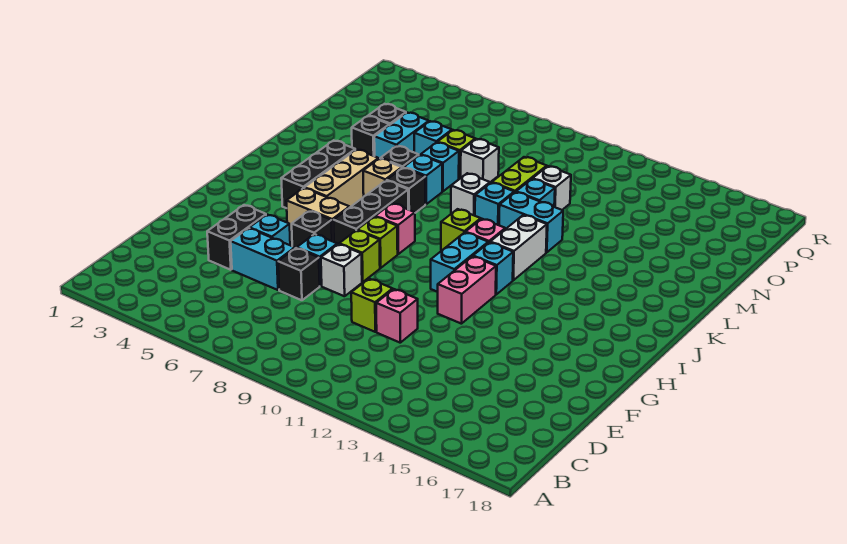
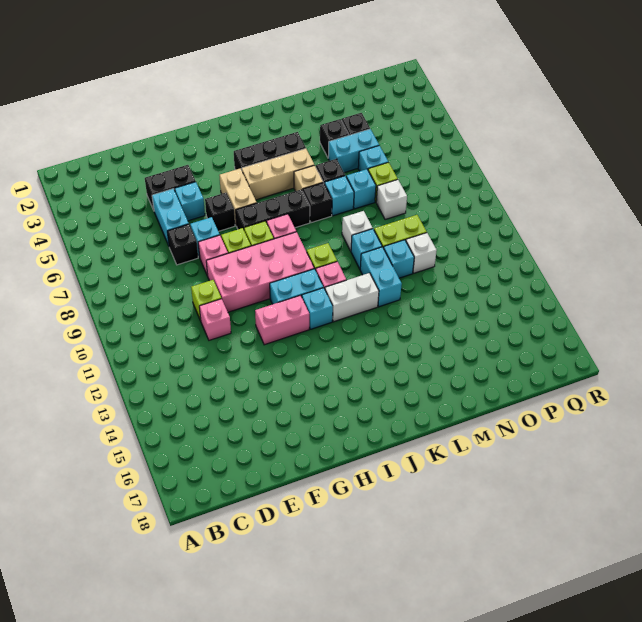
white brick F8 level 1 -> pink brick F8 level 1
none -> pink brick F9:I10 level 1

